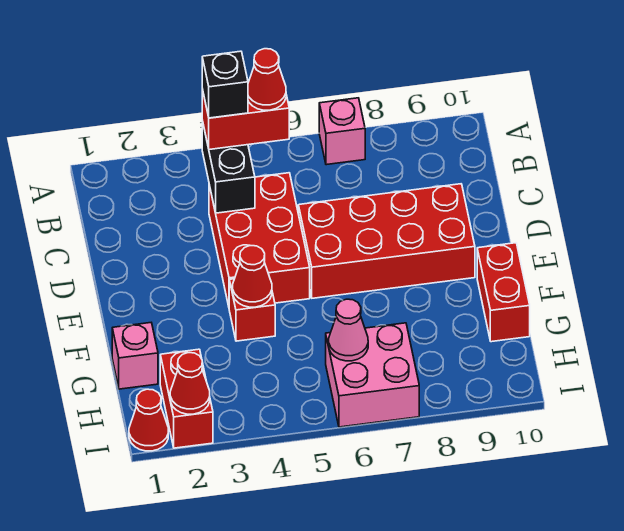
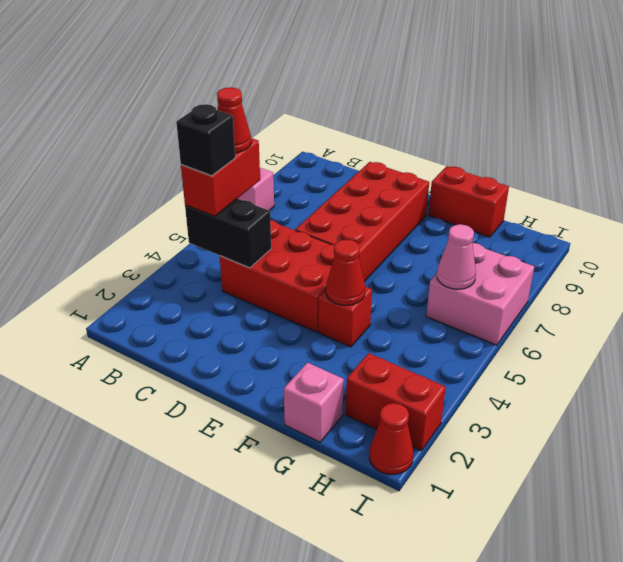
red cone I2 level 2 -> none

